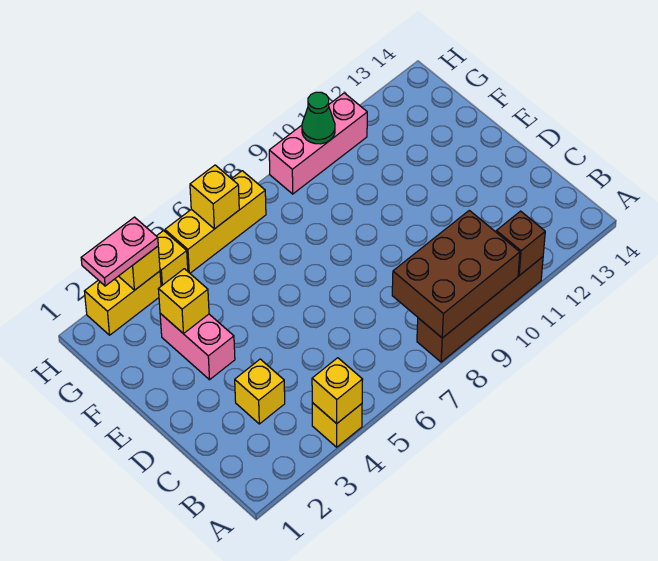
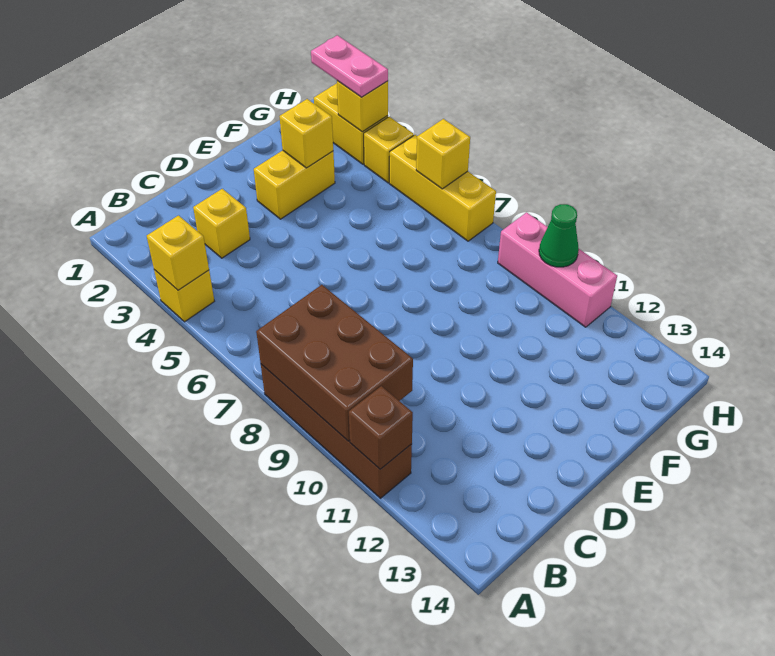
pink brick E3:F3 level 1 -> yellow brick E3:F3 level 1

